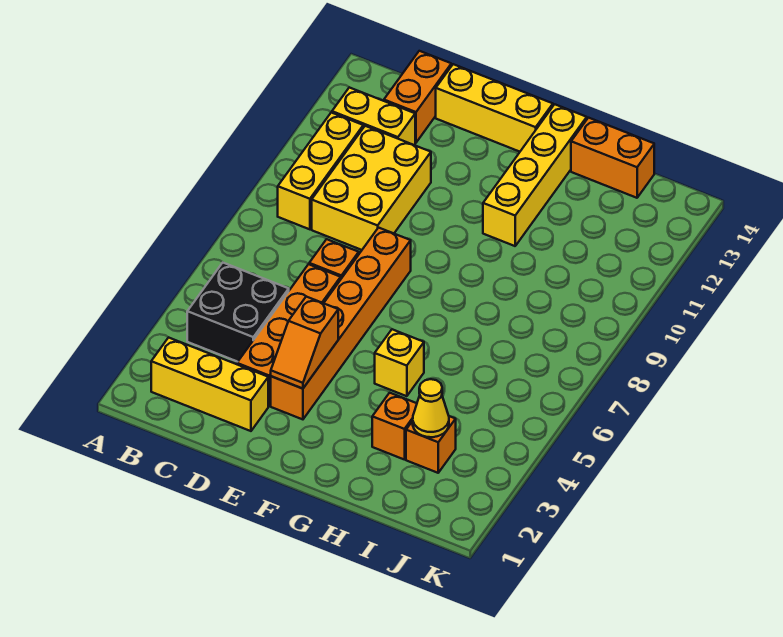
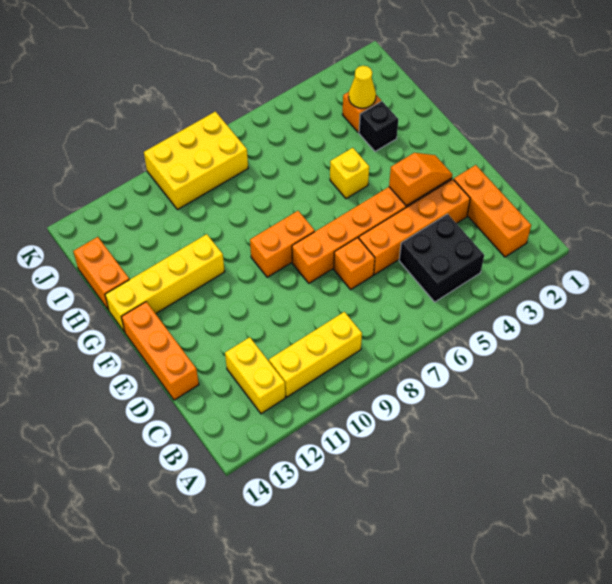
yellow brick B2:D2 level 1 -> orange brick B2:D2 level 1
yellow brick C9:D11 level 1 -> yellow brick J8:K10 level 1
orange brick C13:C14 level 1 -> orange brick F8:F9 level 1
yellow brick D14:F14 level 1 -> orange brick D14:F14 level 1
orange brick H3 level 1 -> black brick H3 level 1

